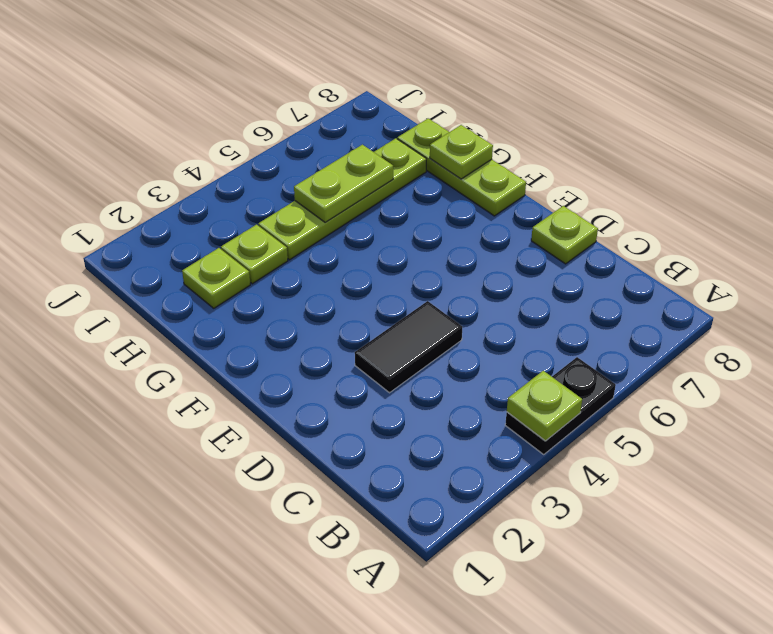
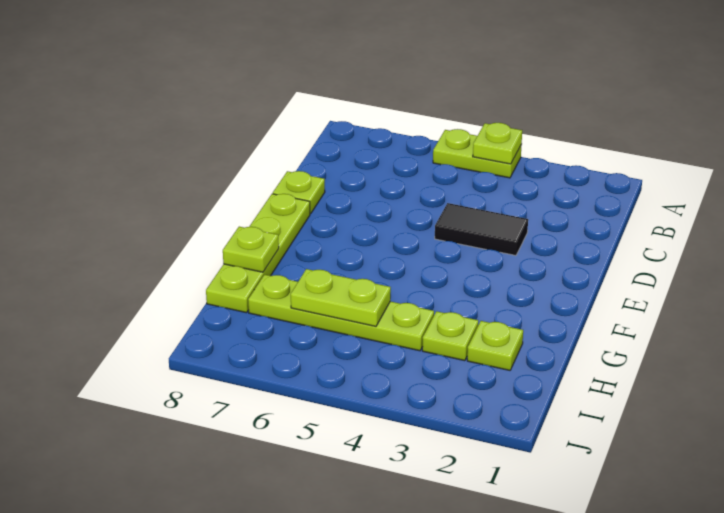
black plate A4:A5 level 1 -> lime plate A4:A5 level 1
lime plate F8:H8 level 1 -> lime plate E8:H8 level 1

